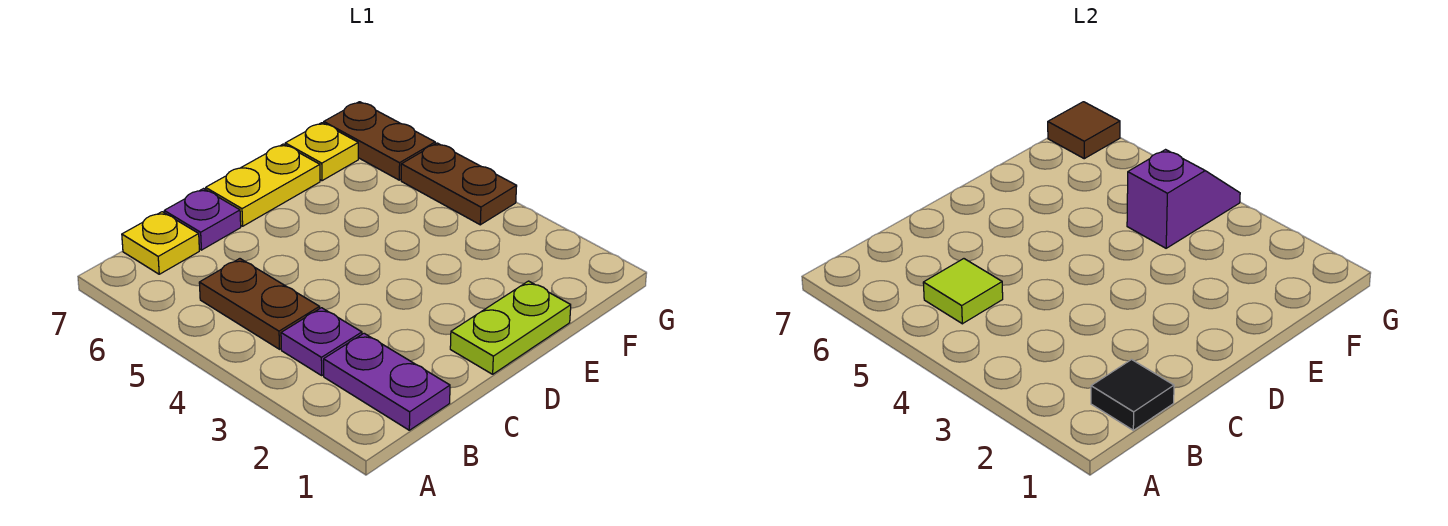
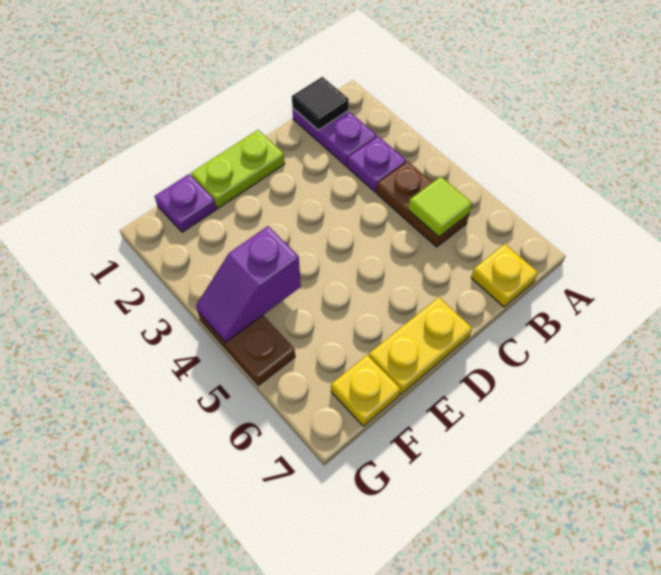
purple plate C7 level 1 -> purple plate F1 level 1
brown plate G6:G7 level 1 -> none
brown tile G7 level 2 -> none

